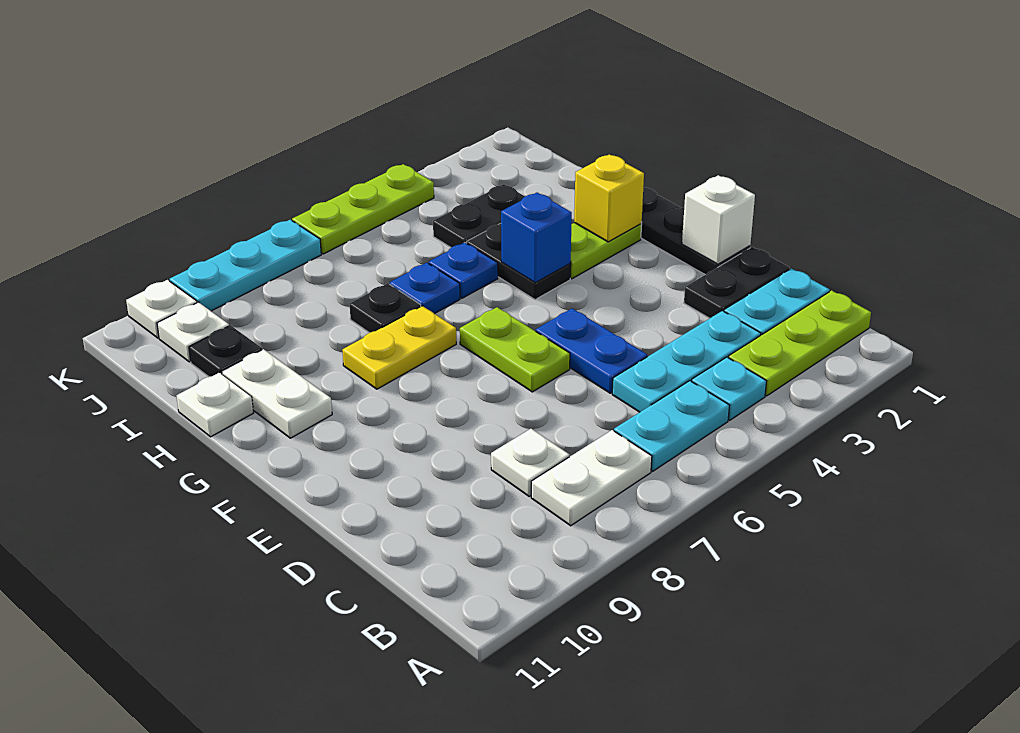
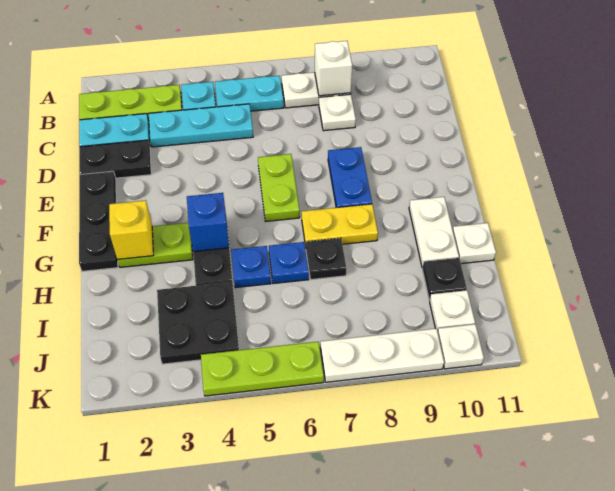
blue plate D5:E5 level 1 -> blue plate E8:F8 level 1
white brick E1 level 2 -> white brick B8 level 2
black plate I3:I4 level 1 -> black plate I3:J4 level 1
cyan plate K7:K9 level 1 -> white plate K7:K9 level 1

